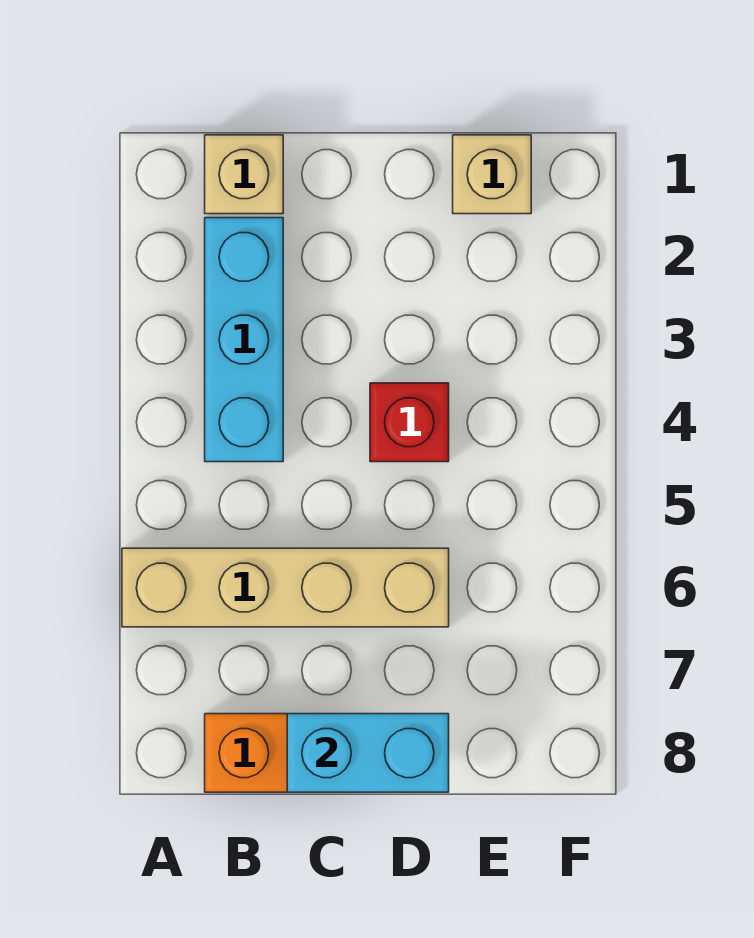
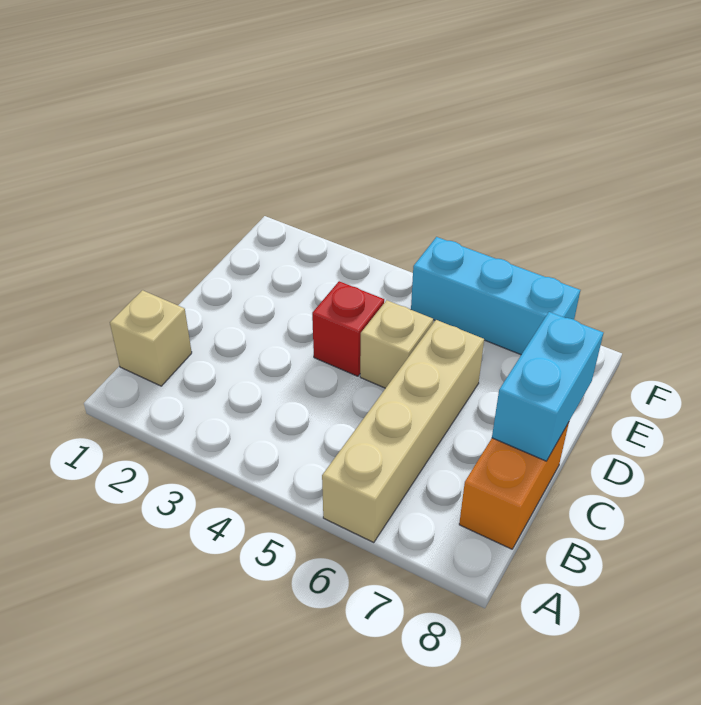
cyan brick B2:B4 level 1 -> cyan brick F5:F7 level 1
tan brick E1 level 1 -> tan brick D5 level 1

